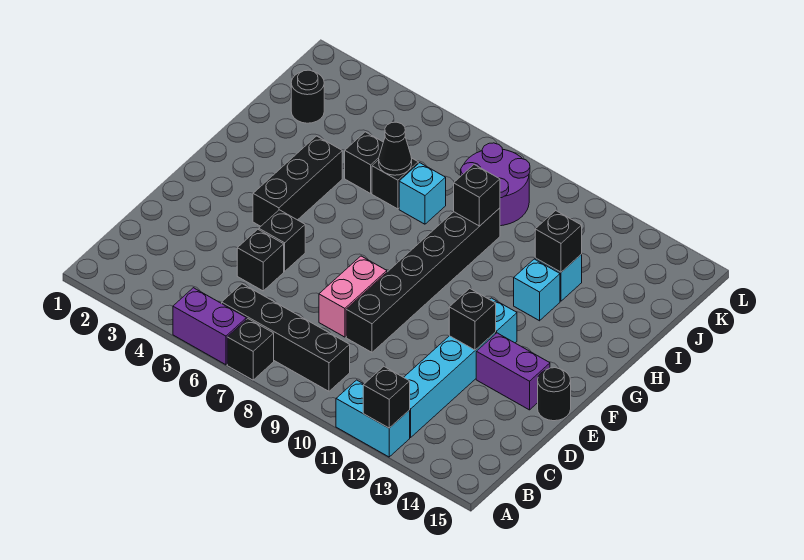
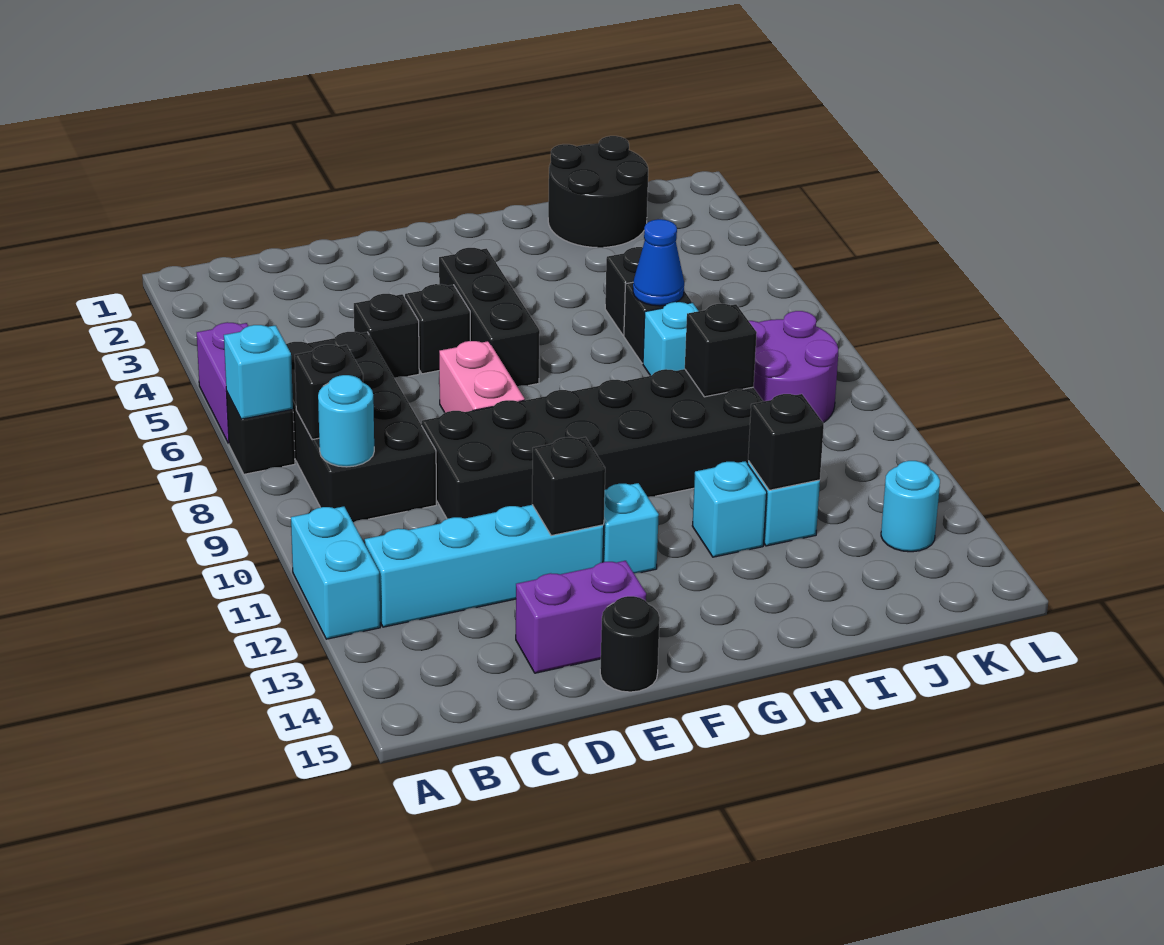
none -> cyan brick A7 level 2
black brick A12 level 2 -> black brick B8 level 2
black brick B6:B9 level 1 -> black brick B6:C9 level 1
none -> cyan round brick B9 level 2
pink brick D8:E8 level 1 -> pink brick E7:E8 level 1
black brick D9:I9 level 1 -> black brick D9:I10 level 1
purple brick E13:E14 level 1 -> purple brick D14:E14 level 1
black brick F4:H4 level 1 -> black brick F4:F6 level 1
black cone I6 level 2 -> blue cone I6 level 2
black round brick J2 level 1 -> black round brick I1:J2 level 1
none -> cyan round brick K13 level 1

